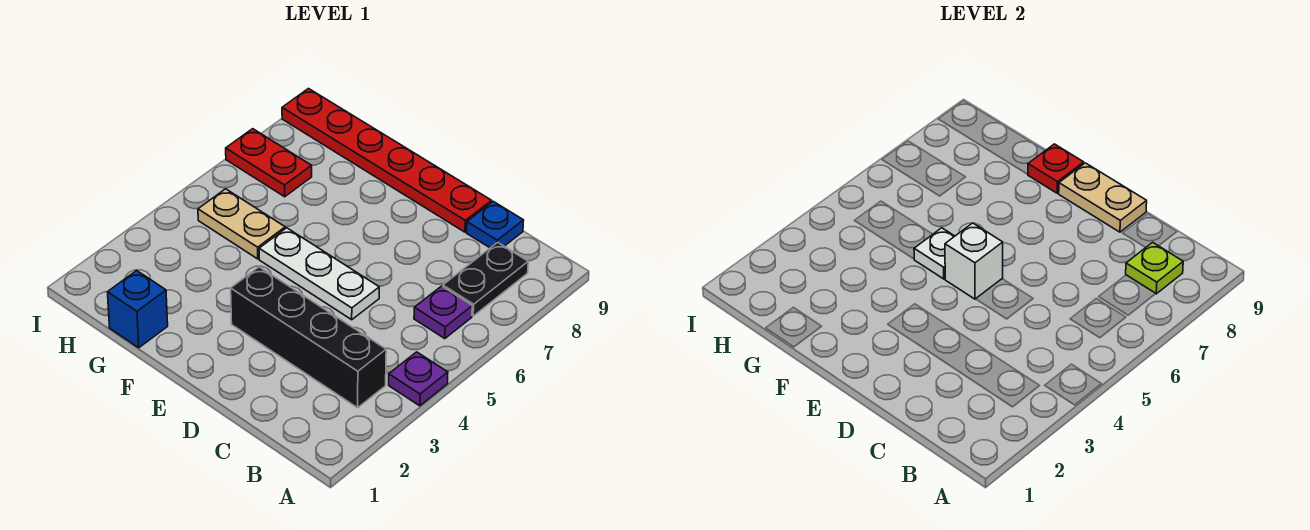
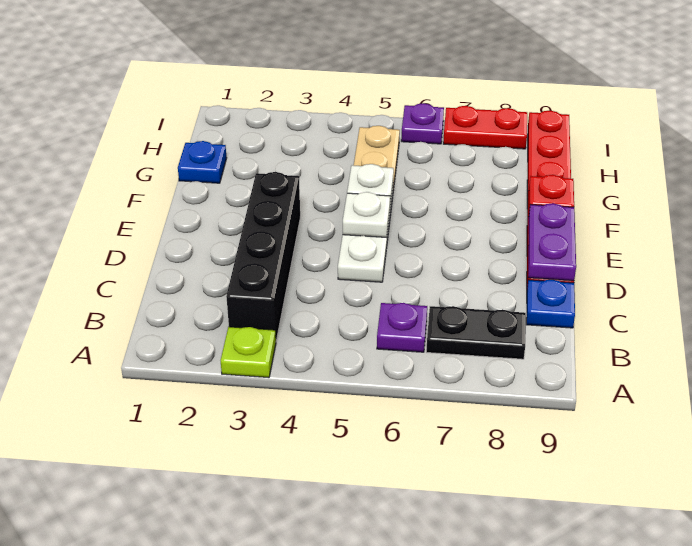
purple plate A4 level 1 -> purple plate I6 level 1
lime plate B8 level 2 -> lime plate A3 level 1
tan plate D9:E9 level 2 -> purple plate D9:E9 level 2
white brick E5 level 2 -> white plate E5 level 2
blue brick G1 level 1 -> blue plate G1 level 1
red plate H7:I7 level 1 -> red plate I7:I8 level 1

